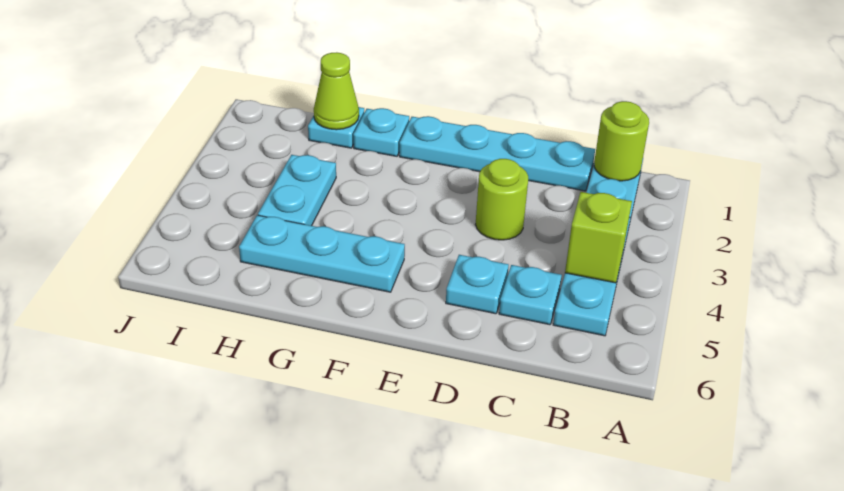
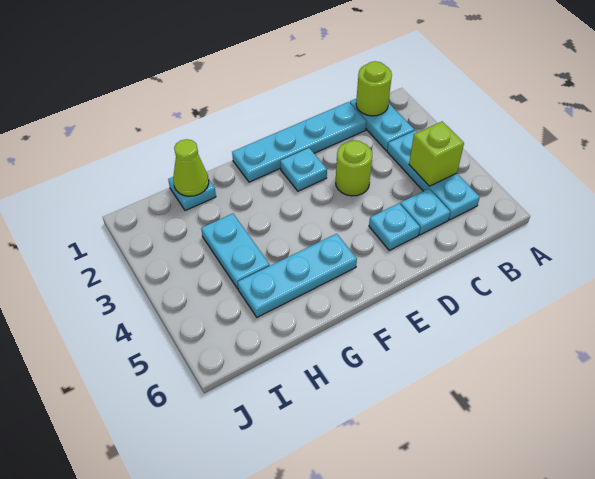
cyan plate G1 level 1 -> cyan plate E2 level 1

